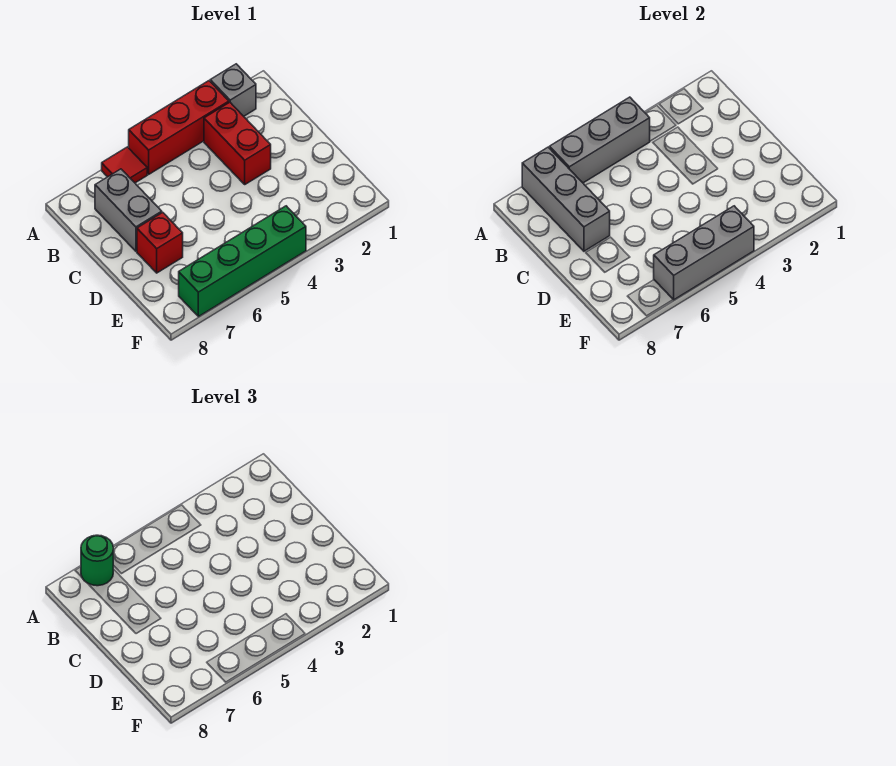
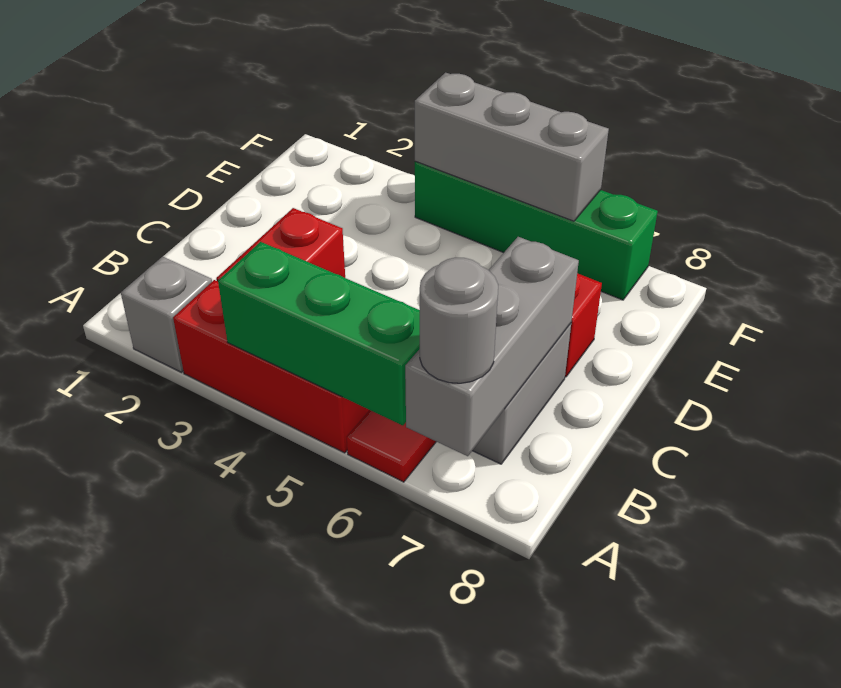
grey brick A4:A6 level 2 -> green brick A4:A6 level 2
green round brick A7 level 3 -> grey round brick A7 level 3

